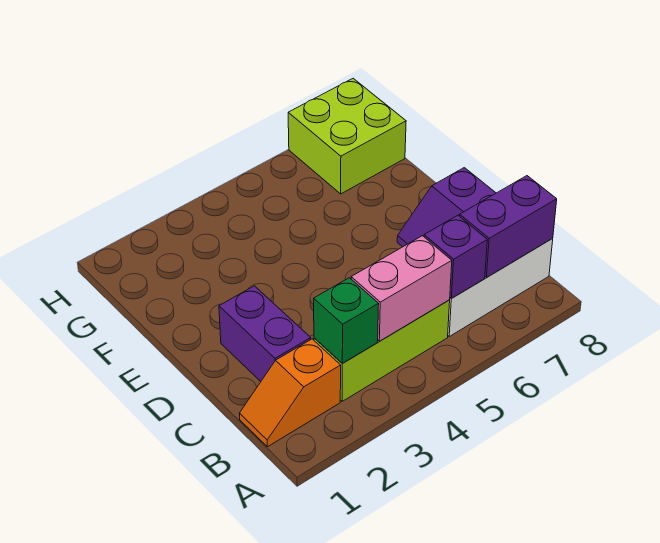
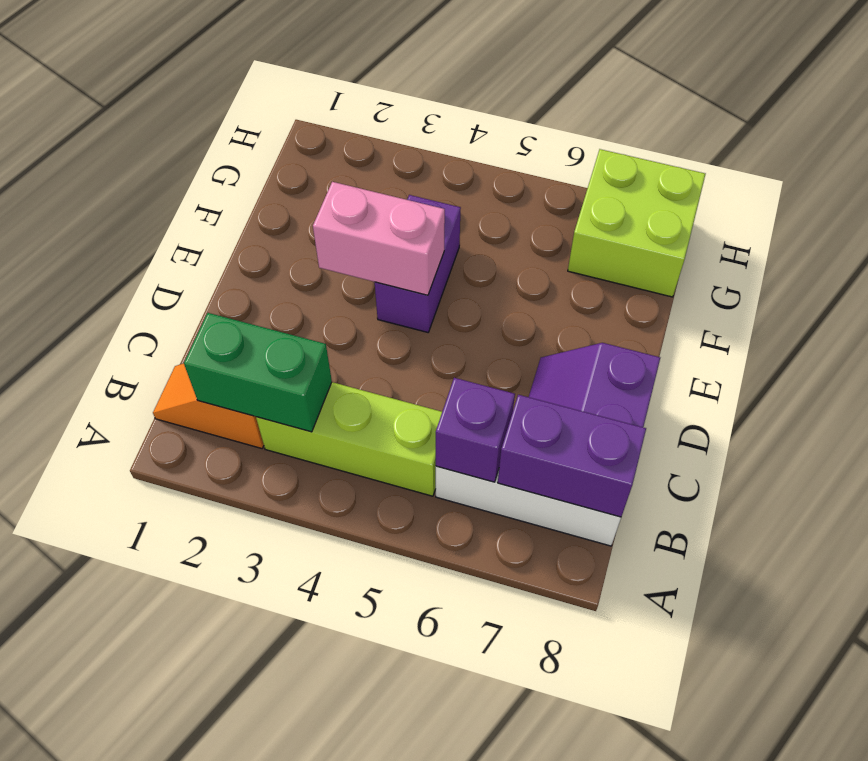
green brick B3 level 2 -> green brick B2:B3 level 2
pink brick B4:B5 level 2 -> pink brick E3:E4 level 2
purple brick C2:D2 level 1 -> purple brick E4:F4 level 1

